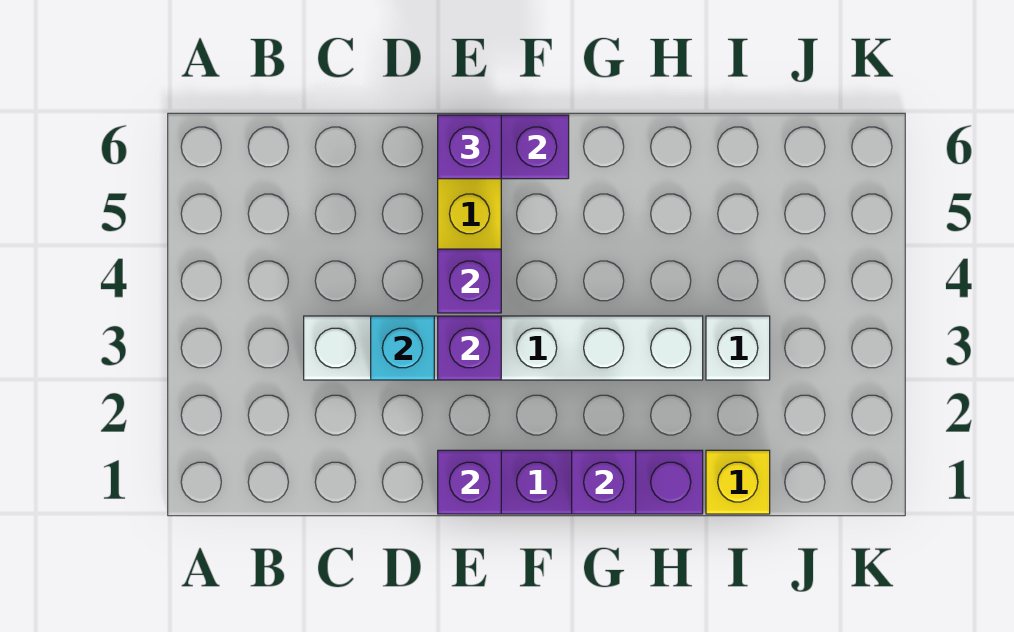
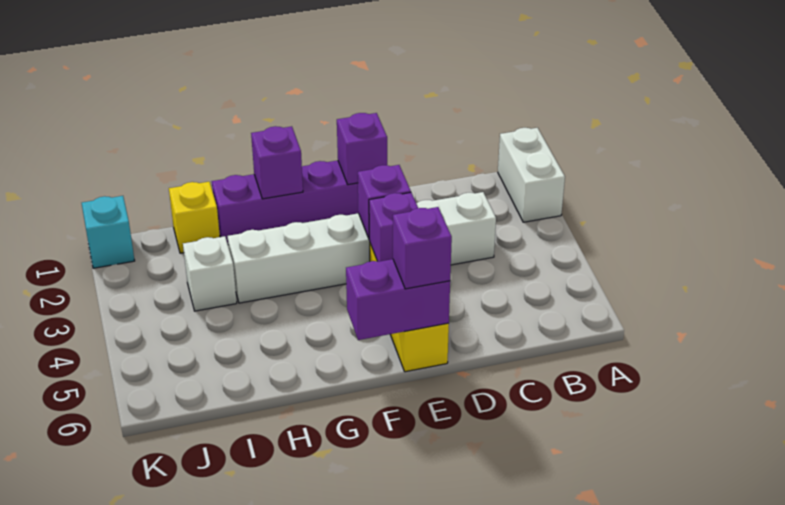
none -> white brick A1:A2 level 1
cyan brick D3 level 2 -> cyan brick K1 level 1

